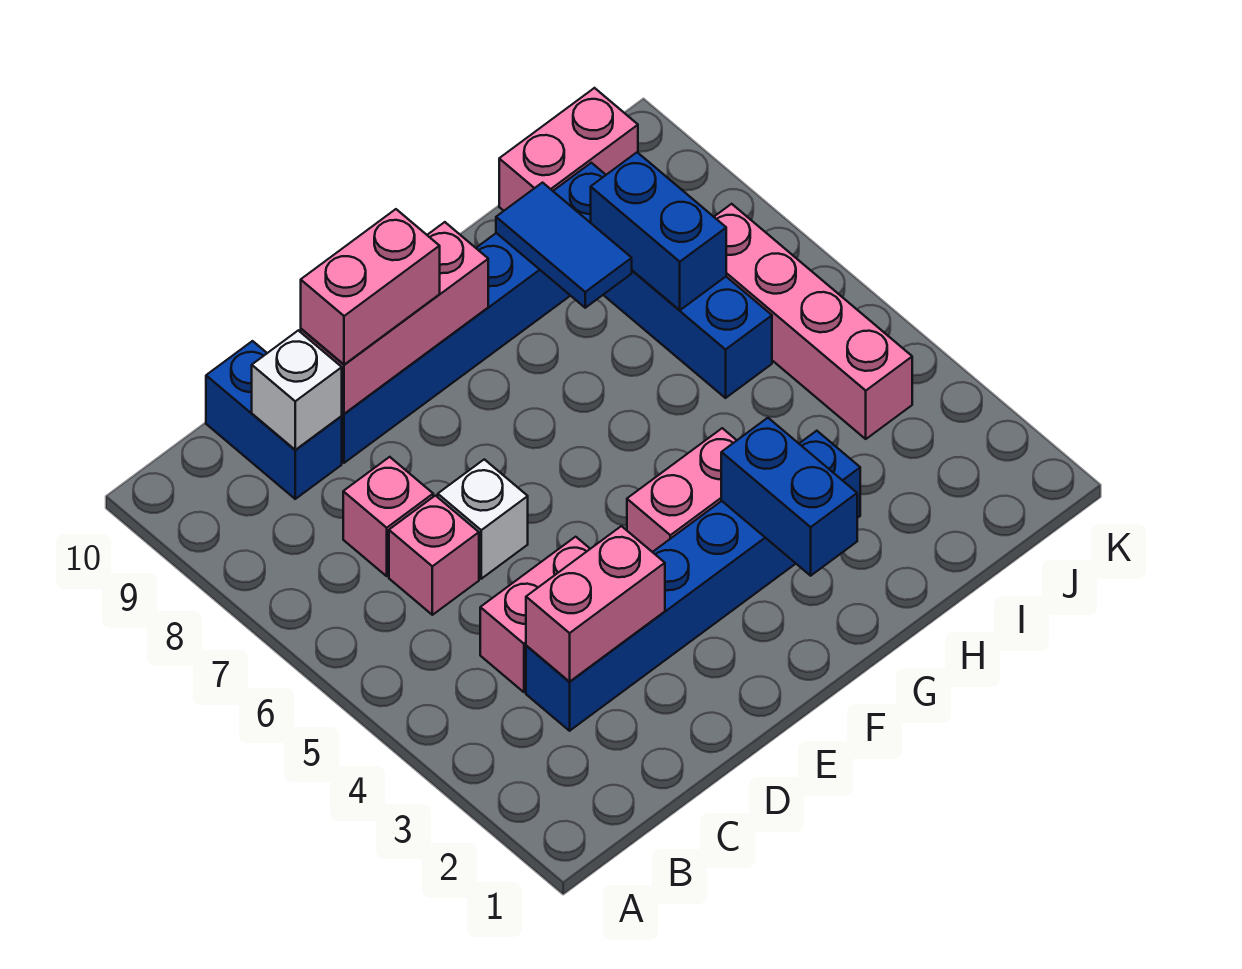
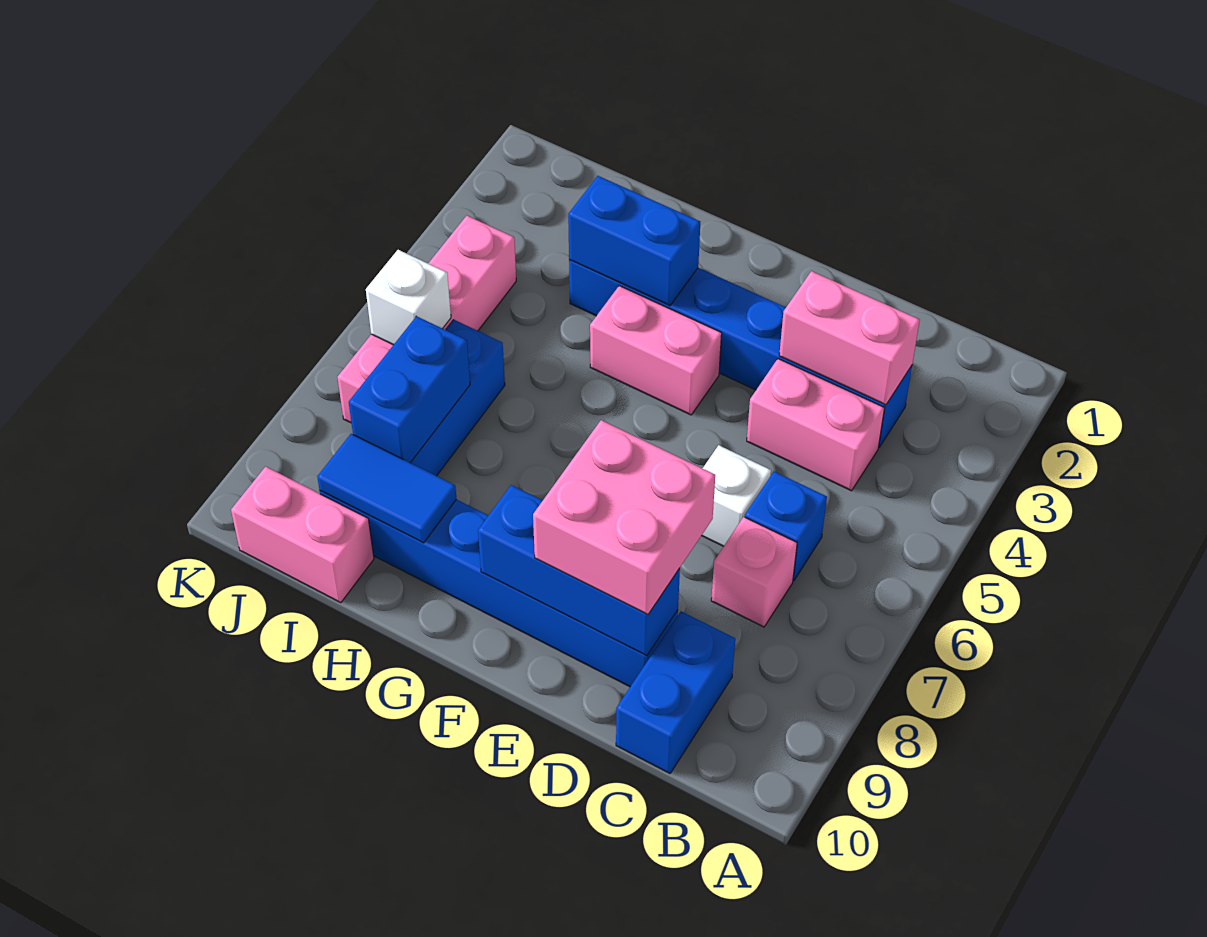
pink brick C6 level 1 -> blue brick C6 level 1
white brick C9 level 2 -> white brick J6 level 2
pink brick D9:F9 level 2 -> blue brick D9:F9 level 2
pink brick D9:E9 level 3 -> pink brick D8:E9 level 3
blue brick G2:G3 level 2 -> blue brick G3:H3 level 2
blue tile H8:H9 level 2 -> blue tile H9:I9 level 2

